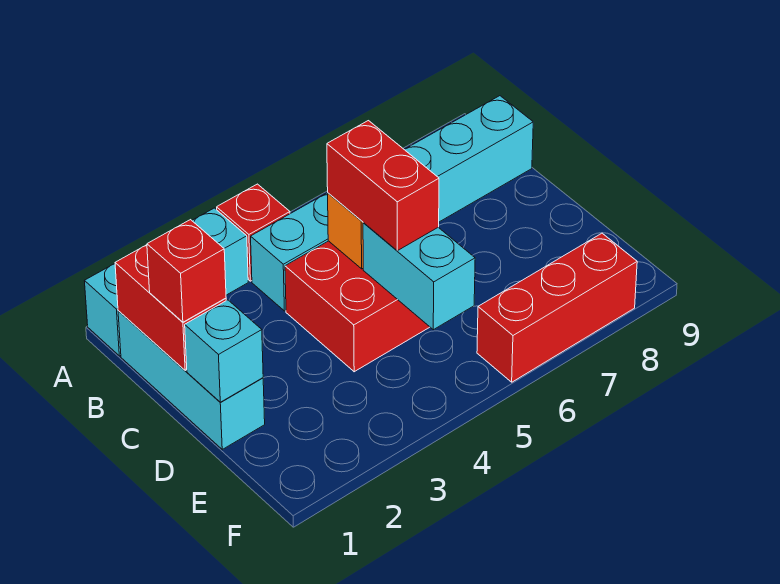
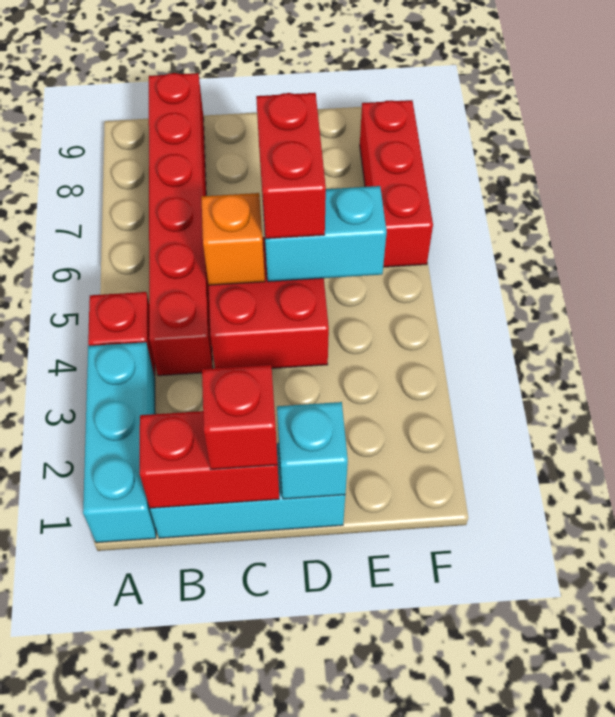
cyan brick B4:B9 level 1 -> red brick B4:B9 level 1
red brick C5:D5 level 3 -> red brick D5:D6 level 3

